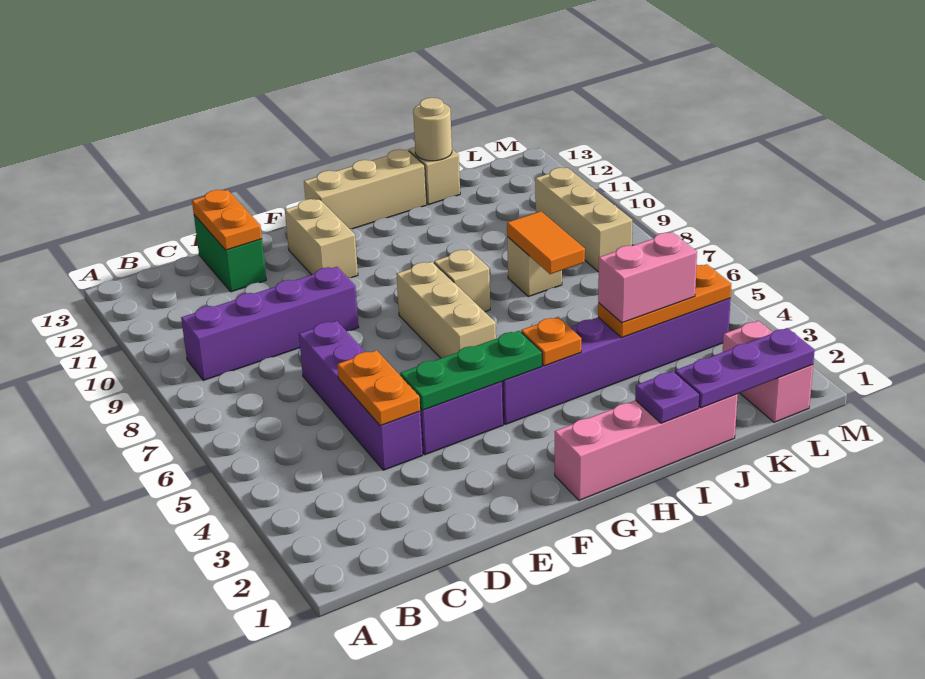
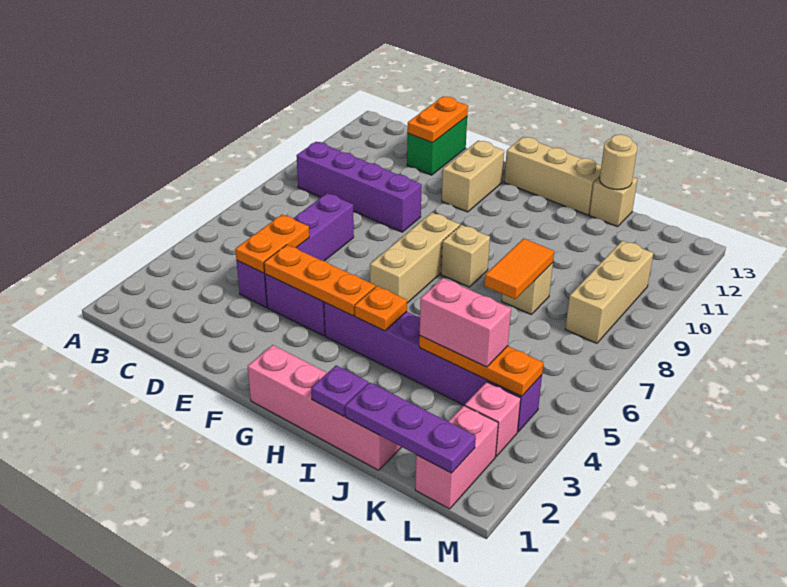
green plate E4:G4 level 2 -> orange plate E4:G4 level 2
none -> pink brick L3 level 1

